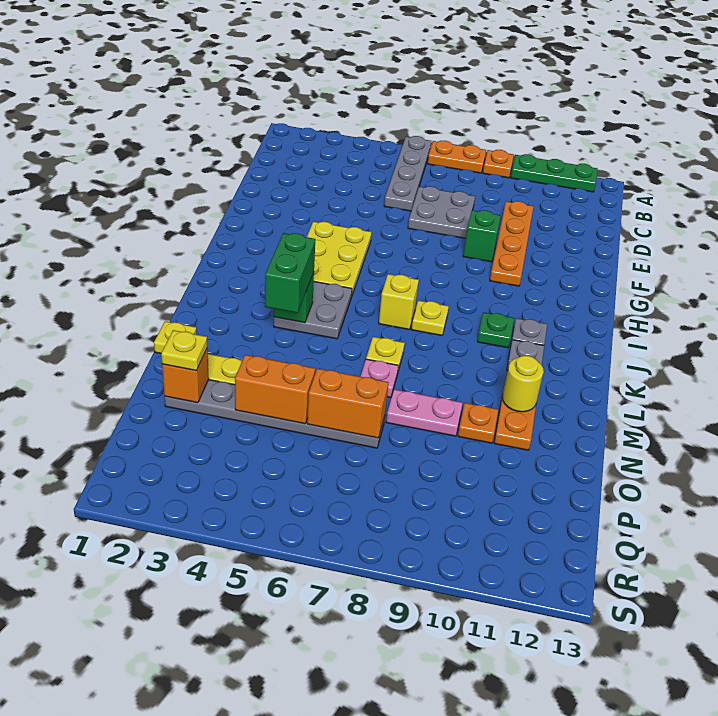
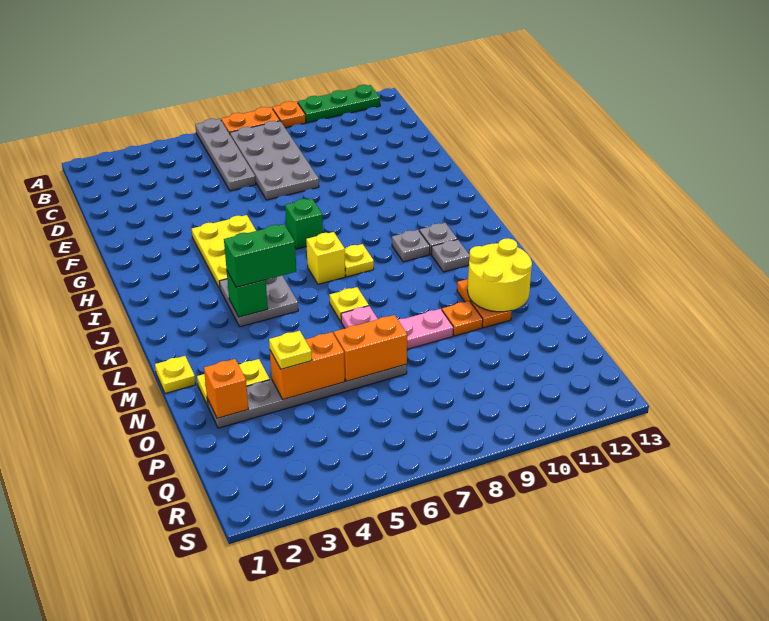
grey plate D7:E8 level 1 -> grey plate B7:E8 level 1
orange plate D10:G10 level 1 -> none
green brick F9 level 1 -> green brick H7 level 1
green plate J10 level 1 -> grey plate J10 level 1
green brick K4:L4 level 3 -> green brick K4:K5 level 3
yellow round brick M11 level 2 -> yellow round brick M11:N12 level 2
yellow plate O2 level 3 -> yellow plate O4 level 3

